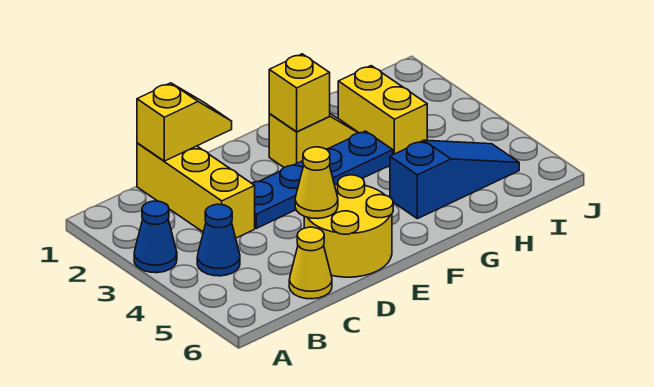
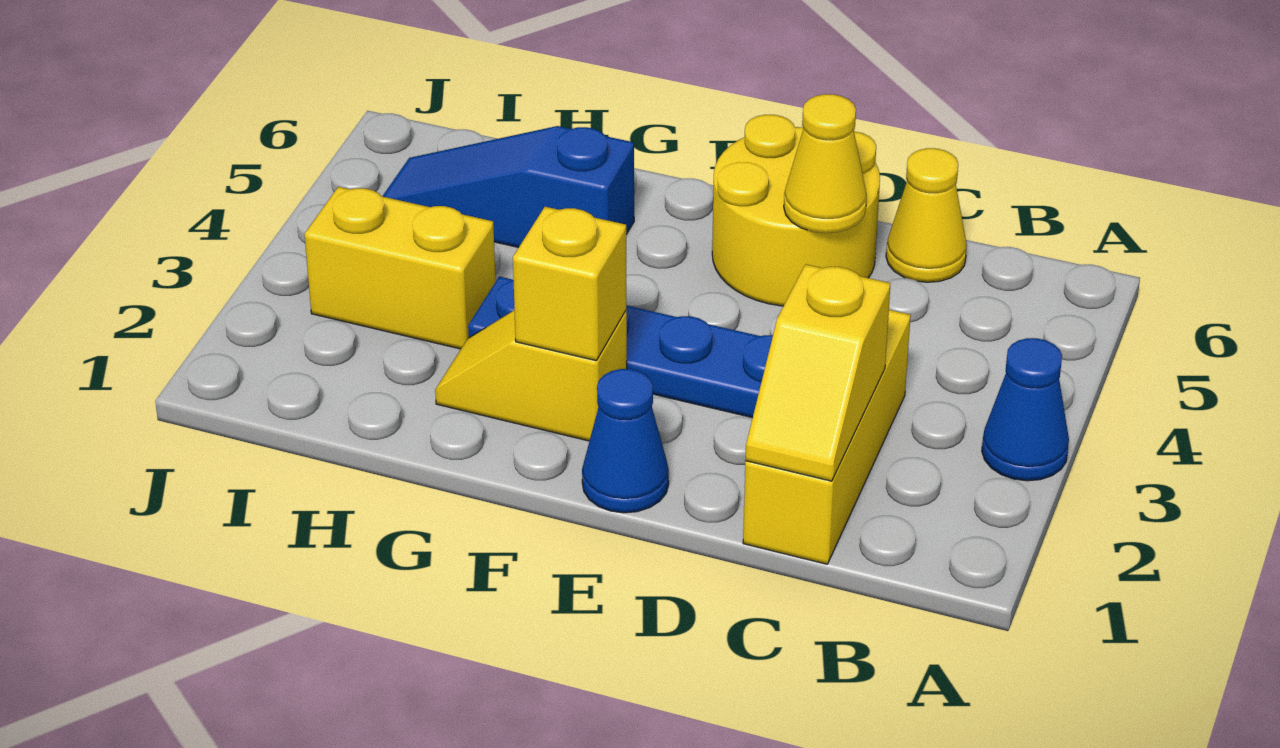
blue cone B4 level 1 -> blue cone E1 level 1
yellow slope C1:D1 level 2 top C -> yellow slope C1:C2 level 2 top 2
yellow brick H2:H3 level 1 -> yellow brick H3:I3 level 1

